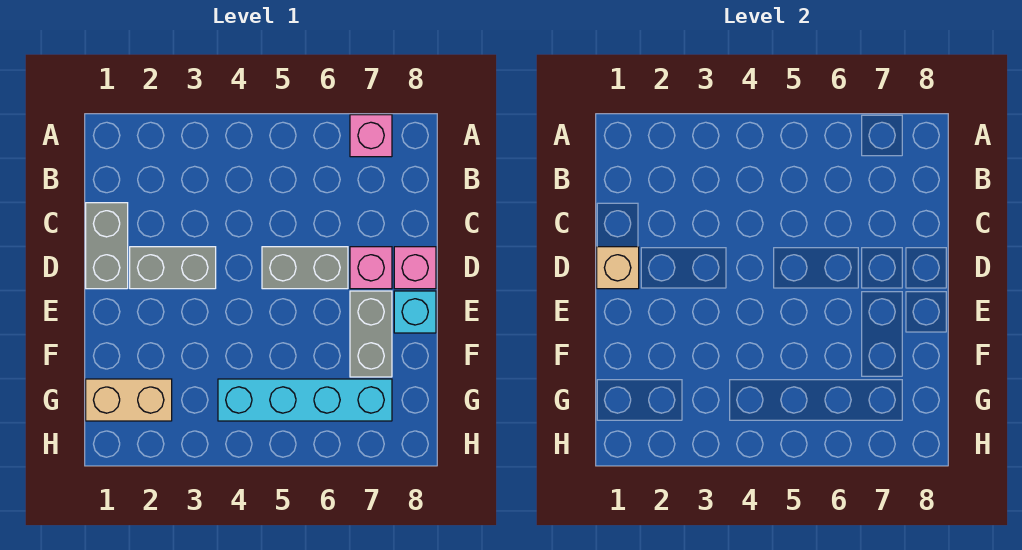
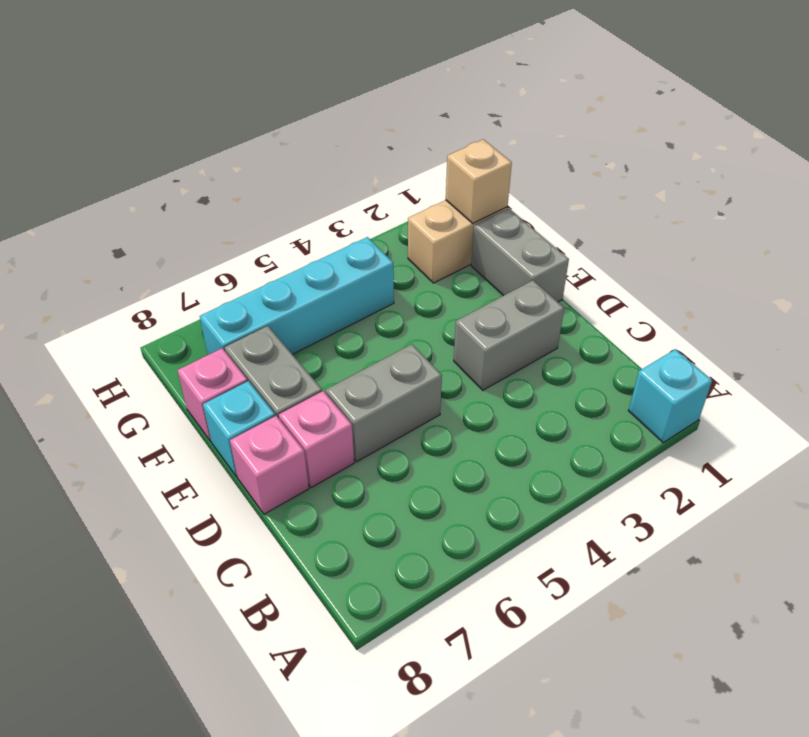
none -> cyan brick A1 level 1
pink brick A7 level 1 -> pink brick F8 level 1
grey brick C1:D1 level 1 -> grey brick E1:F1 level 1
tan brick D1 level 2 -> tan brick G1 level 2

